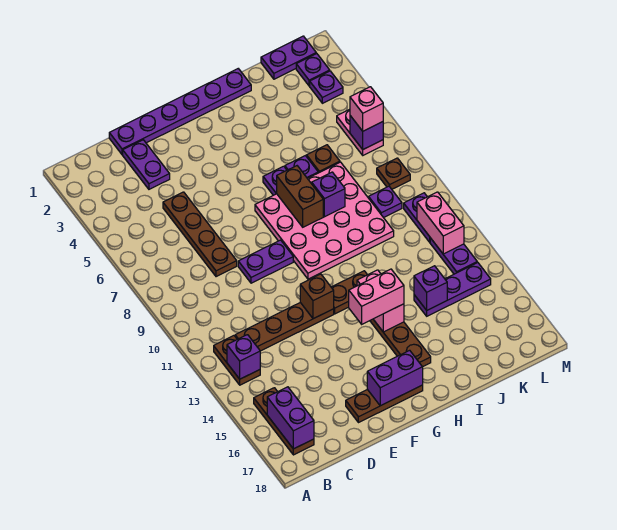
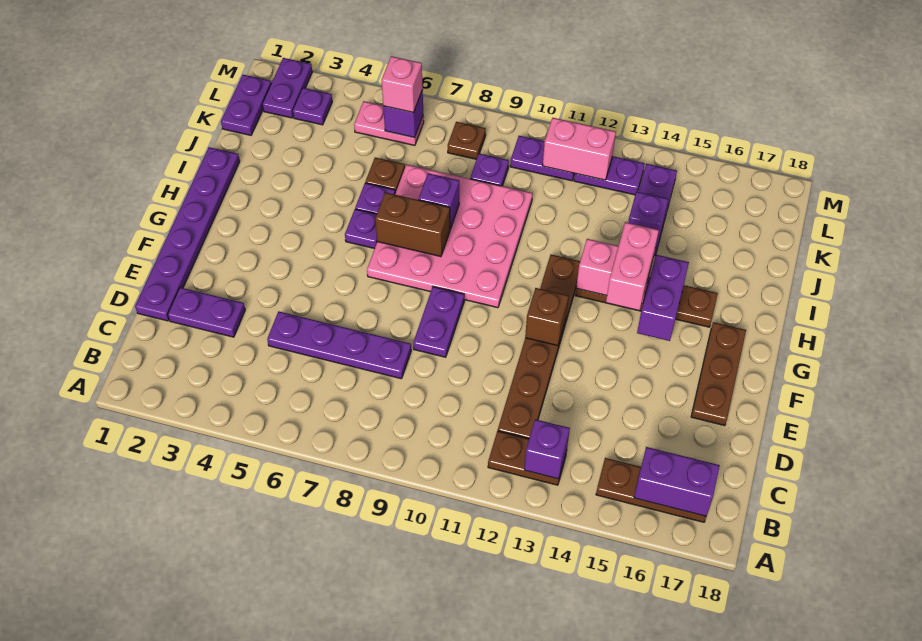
brown plate D5:D8 level 1 -> purple plate D5:D8 level 1
purple brick F17:G17 level 2 -> purple brick G15:H15 level 2
purple plate L2 level 1 -> purple plate L2:M2 level 1

